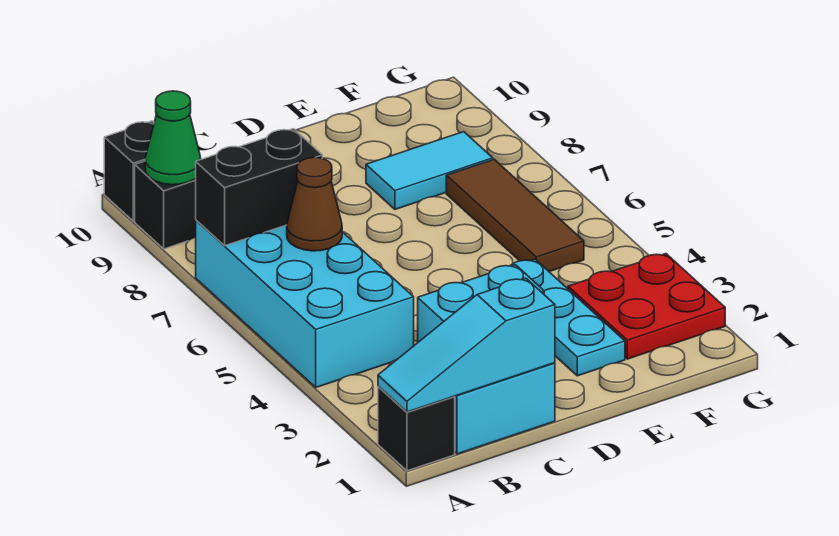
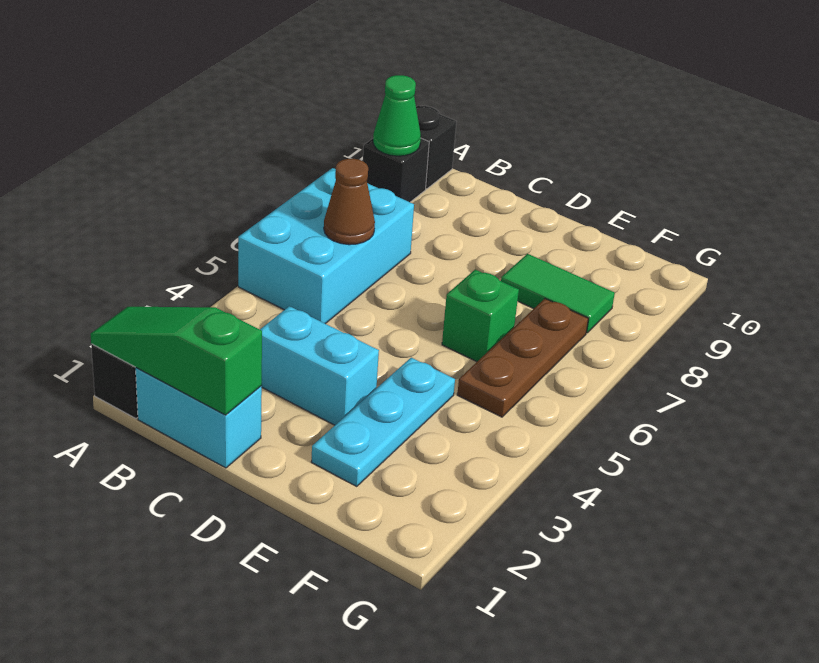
cyan slope A1:C1 level 2 top C -> green slope A1:C1 level 2 top C
cyan brick A4:B7 level 1 -> cyan brick A5:B7 level 1
black brick A7:B7 level 2 -> none
none -> green brick E6 level 1
cyan tile E8:F8 level 1 -> green tile E8:F8 level 1
red plate F2:G3 level 1 -> none
brown tile F5:F7 level 1 -> brown plate F5:F7 level 1

